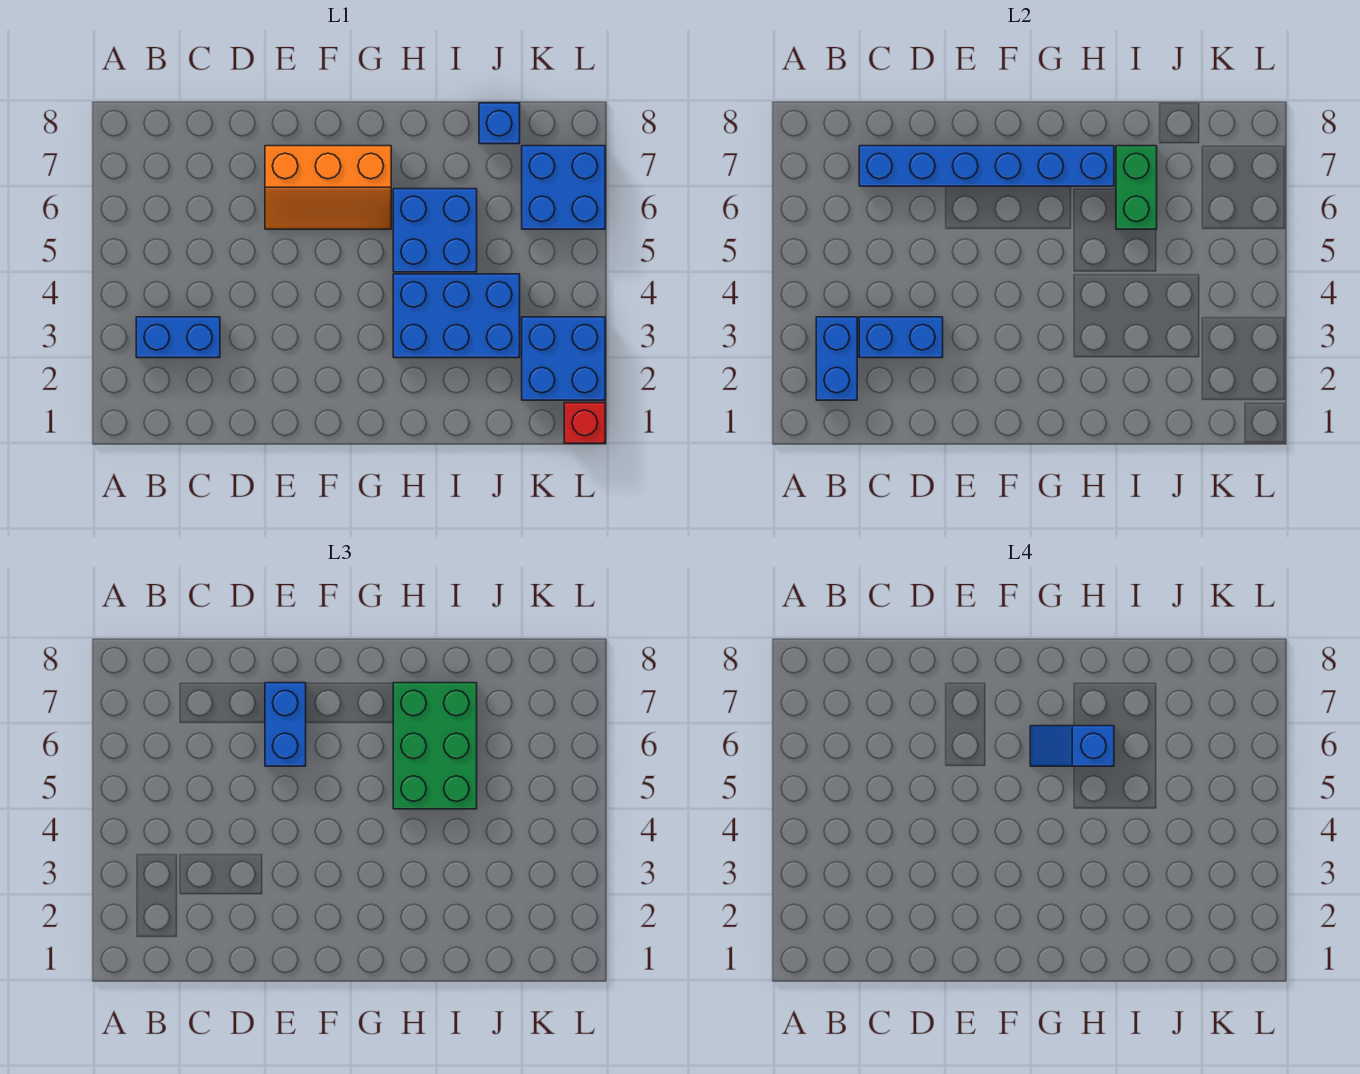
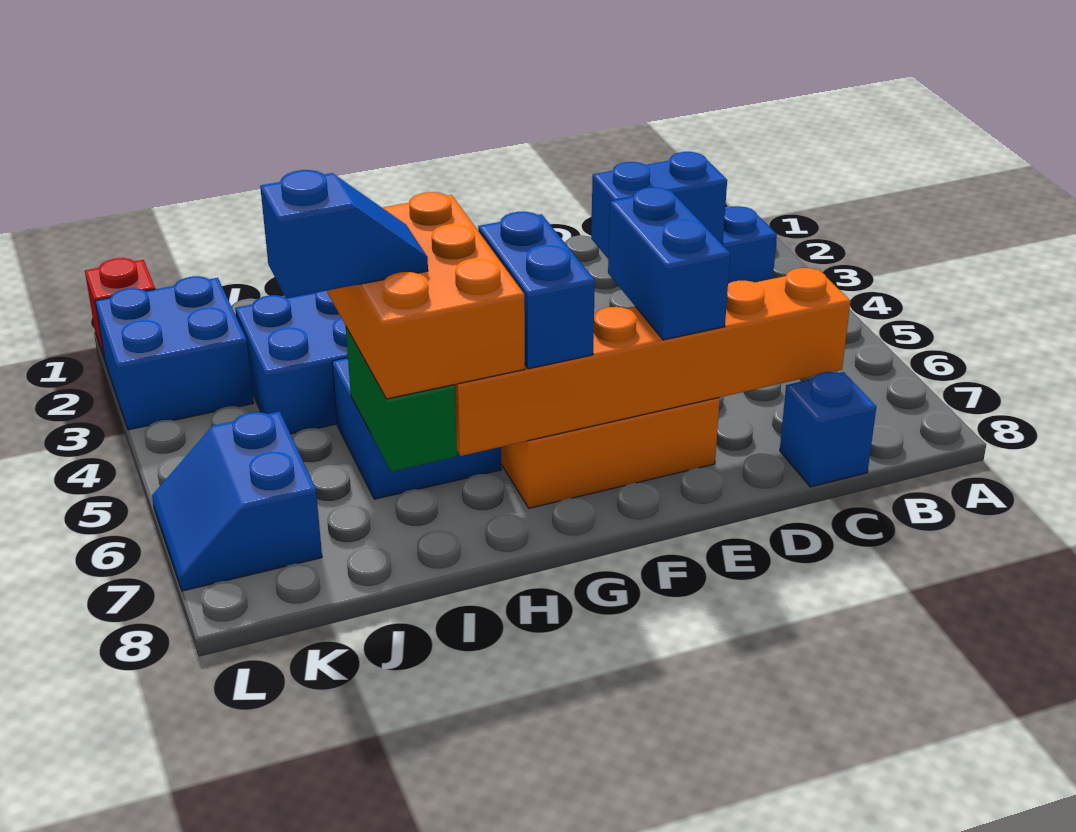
blue brick B2:B3 level 2 -> blue brick G6:G7 level 3
blue brick C7:H7 level 2 -> orange brick C7:H7 level 2
blue slope G6:H6 level 4 top H -> blue slope I6:J6 level 4 top J
green brick H5:I7 level 3 -> orange brick H5:I7 level 3
blue brick J8 level 1 -> blue brick C8 level 1
blue brick K6:L7 level 1 -> blue slope K6:L7 level 1 top K

